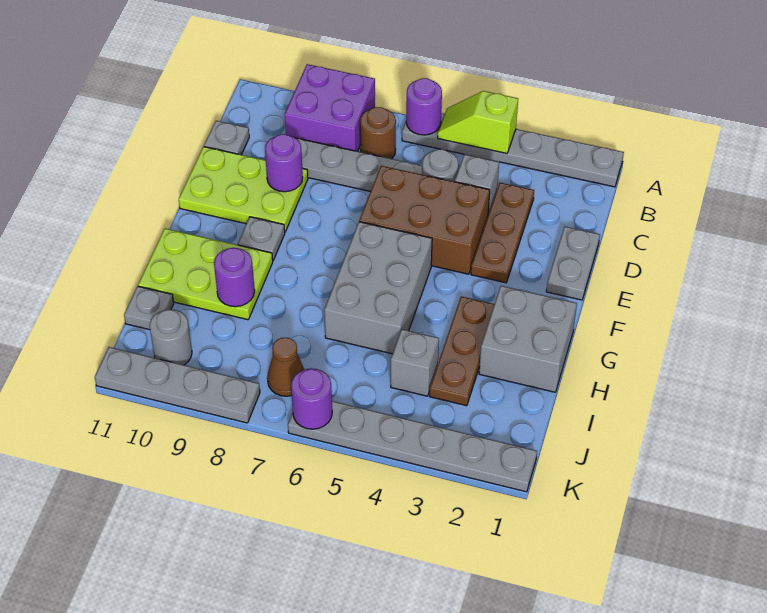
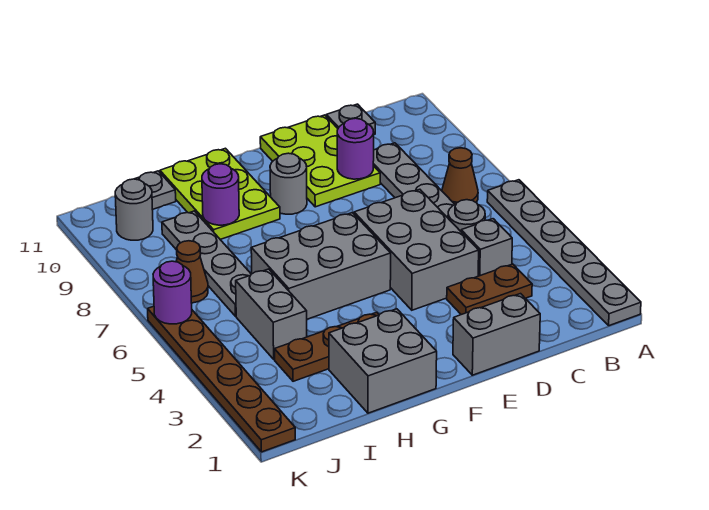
lime slope A4:A5 level 2 top 4 -> none
purple round brick A6 level 2 -> none
purple brick A8:B9 level 1 -> none
brown round brick B7 level 1 -> brown cone B7 level 1
brown plate C3:E3 level 1 -> brown plate C3:D3 level 1
grey plate D1:E1 level 1 -> grey brick D1:E1 level 1
brown brick D4:E6 level 1 -> grey brick D4:E6 level 1
grey plate F9 level 1 -> grey round brick F9 level 1
grey brick I4 level 1 -> grey brick I4:I5 level 1
grey plate K1:K6 level 1 -> brown plate K1:K6 level 1
grey plate K8:K11 level 1 -> grey plate I6:I9 level 1

